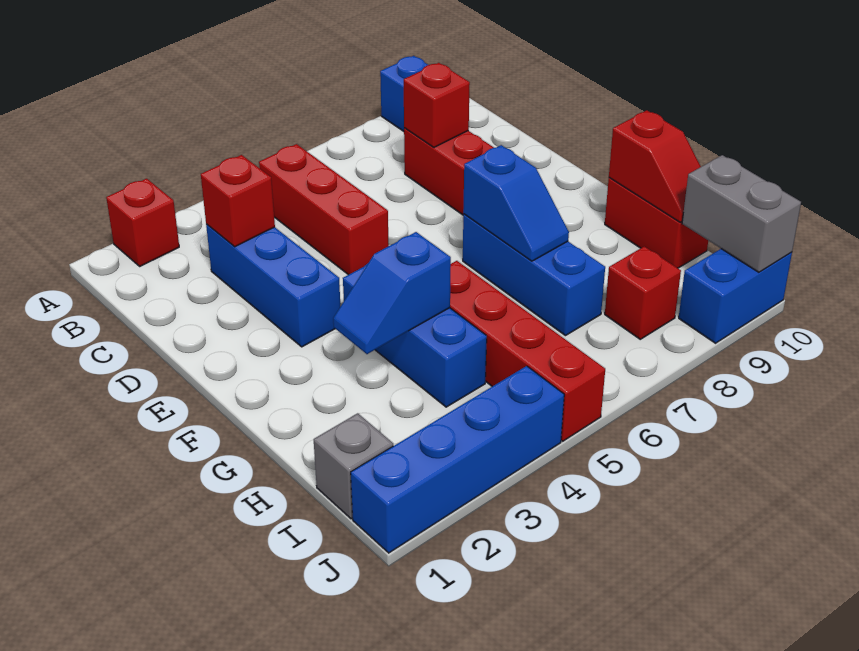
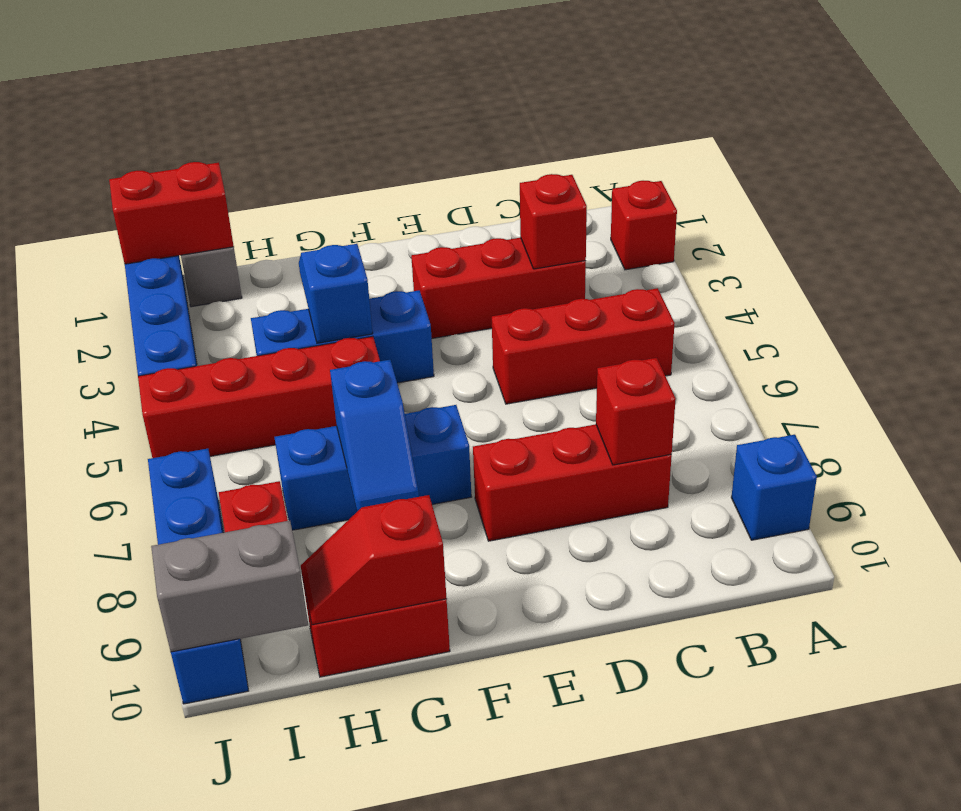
blue brick C3:E3 level 1 -> red brick C3:E3 level 1
blue slope F7:G7 level 2 top F -> blue slope G7:G8 level 2 top 7
none -> red brick I1:J1 level 2
blue brick J9:J10 level 1 -> blue brick J7:J10 level 1

